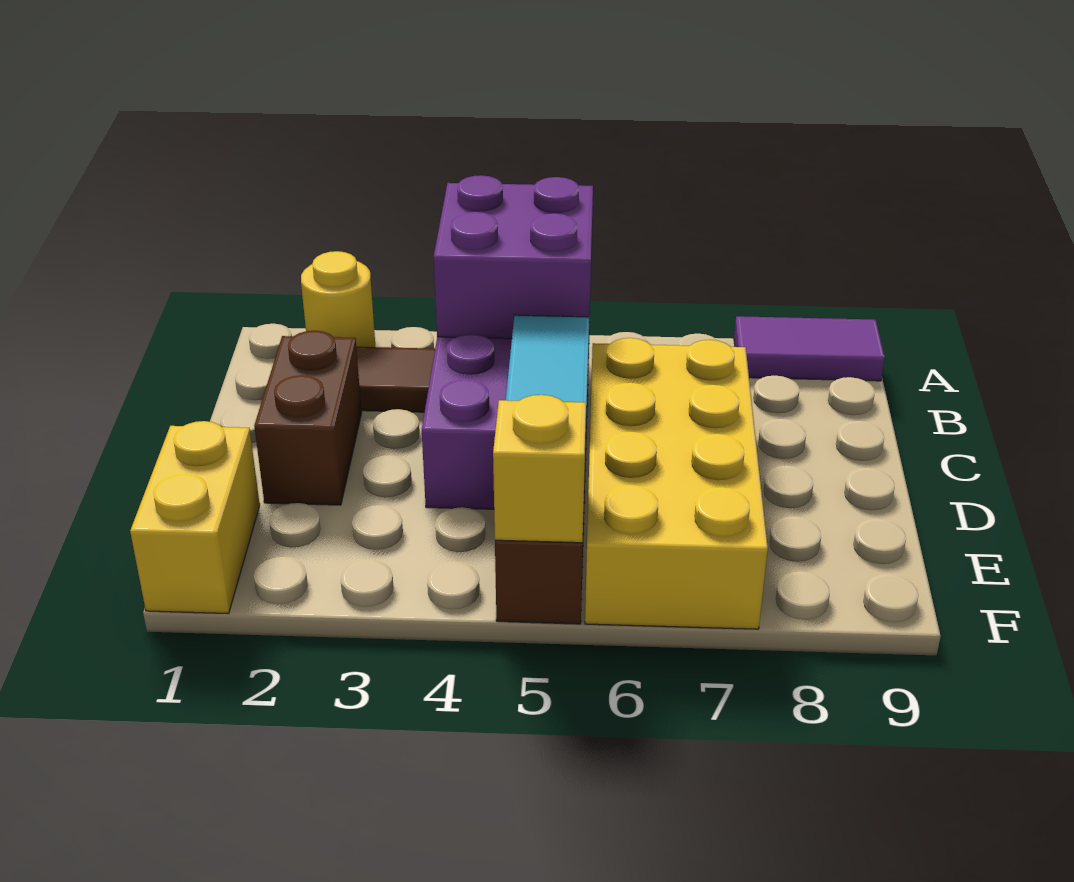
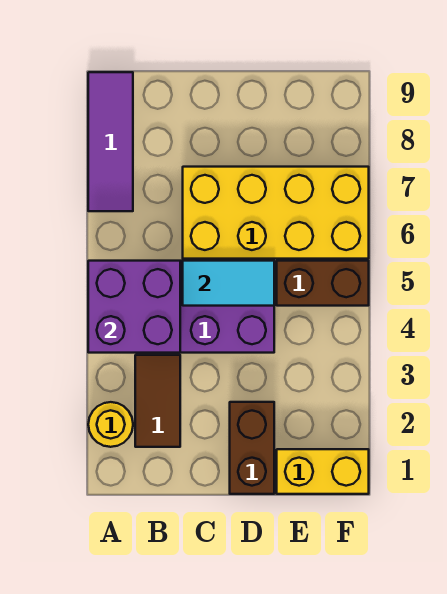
purple tile A8:A9 level 1 -> purple tile A7:A9 level 1
brown brick C2:D2 level 1 -> brown brick D1:D2 level 1
yellow brick F5 level 2 -> none

